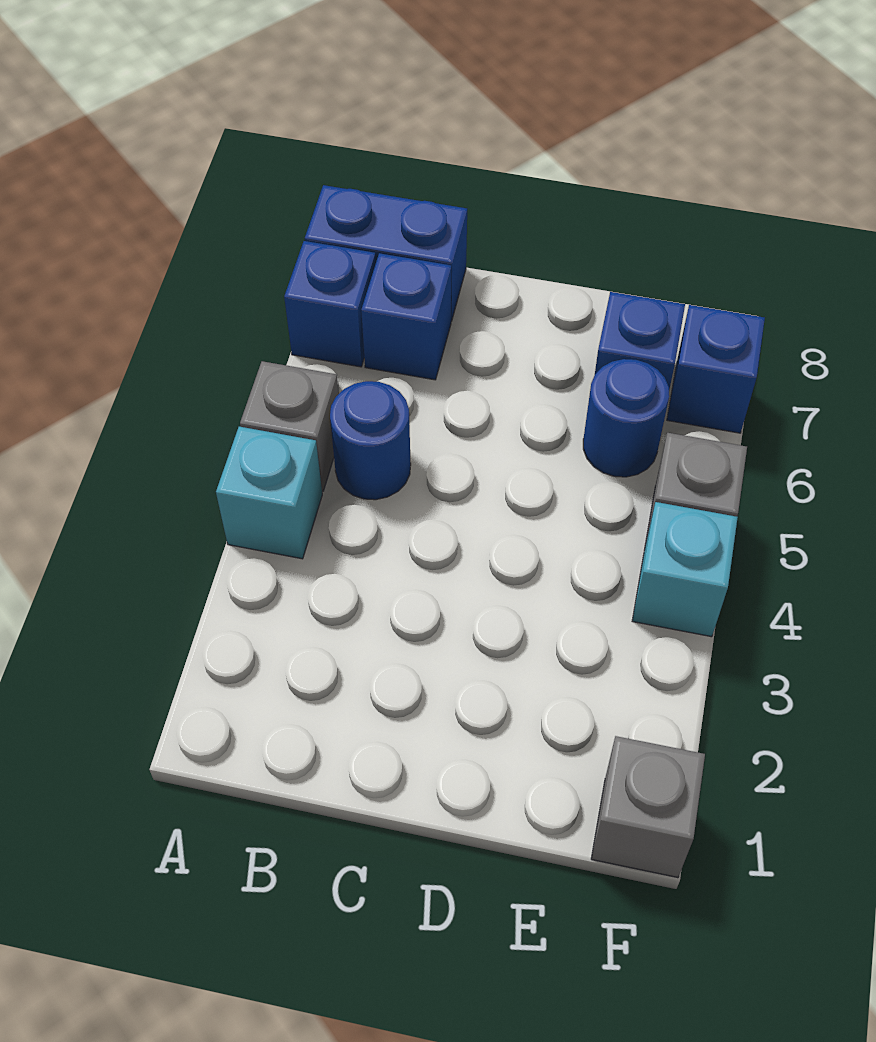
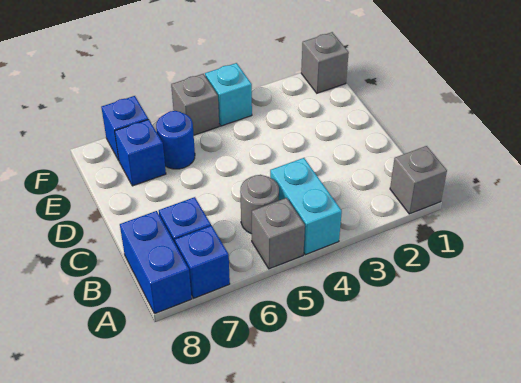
none -> grey brick A1 level 1
cyan brick A4 level 1 -> cyan brick A4:B4 level 1
blue round brick B5 level 1 -> grey round brick B5 level 1

